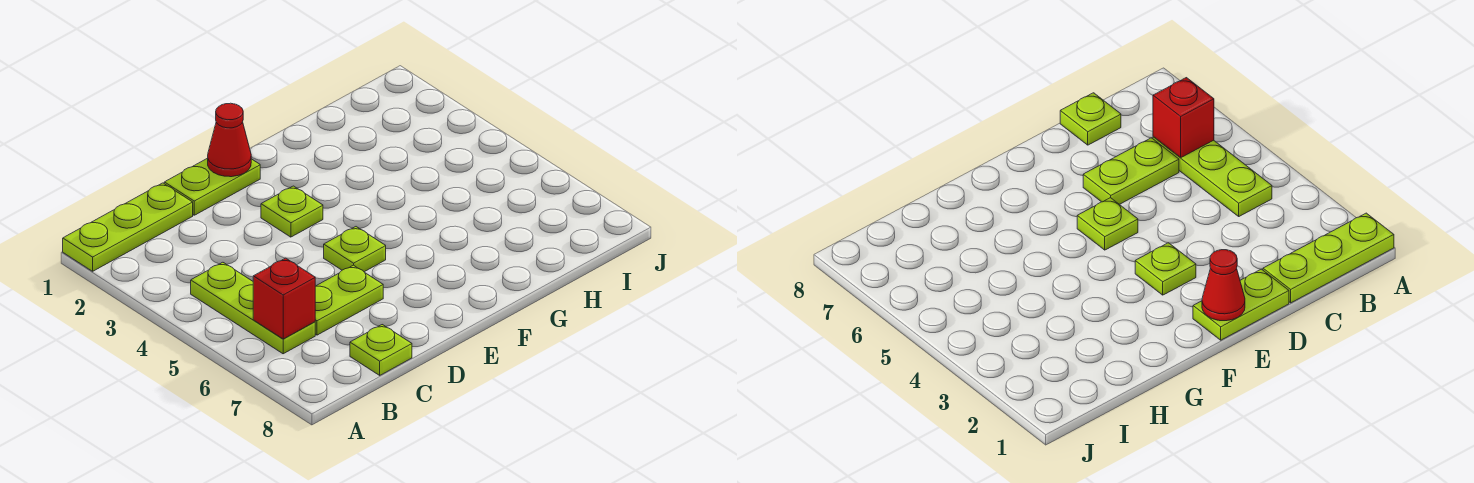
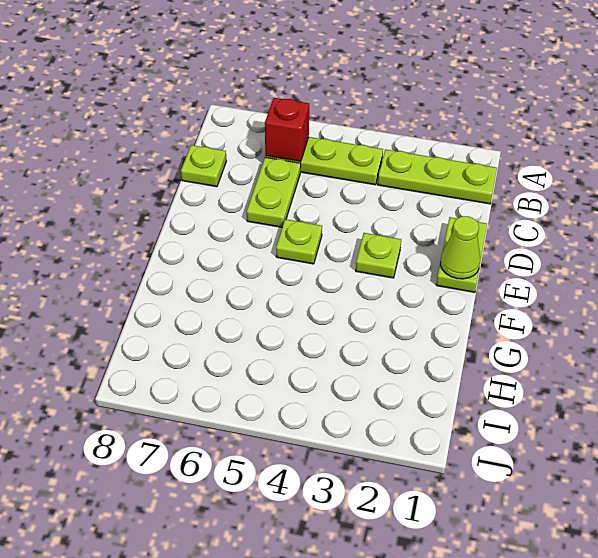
lime plate A1:C1 level 1 -> lime plate B1:B3 level 1
red cone E1 level 2 -> lime cone E1 level 2

